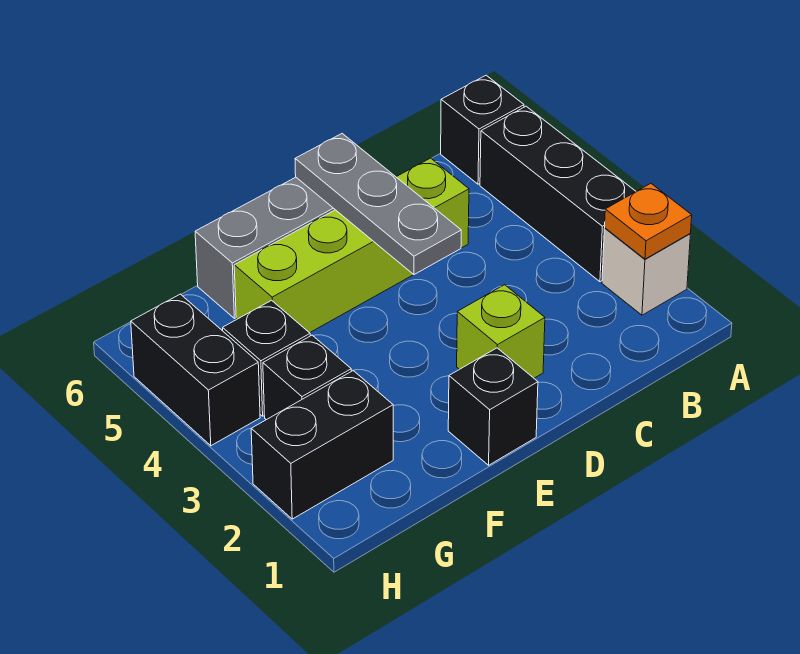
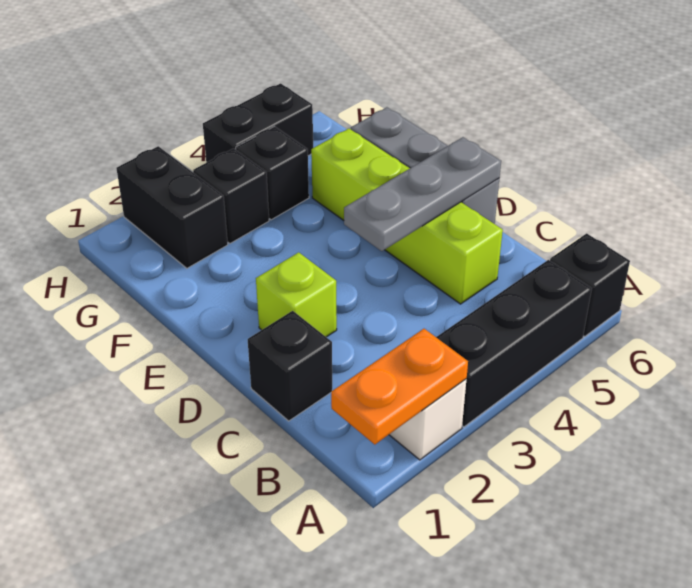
orange plate A2 level 2 -> orange plate A1:A2 level 2
black brick E1 level 1 -> black brick C1 level 1

